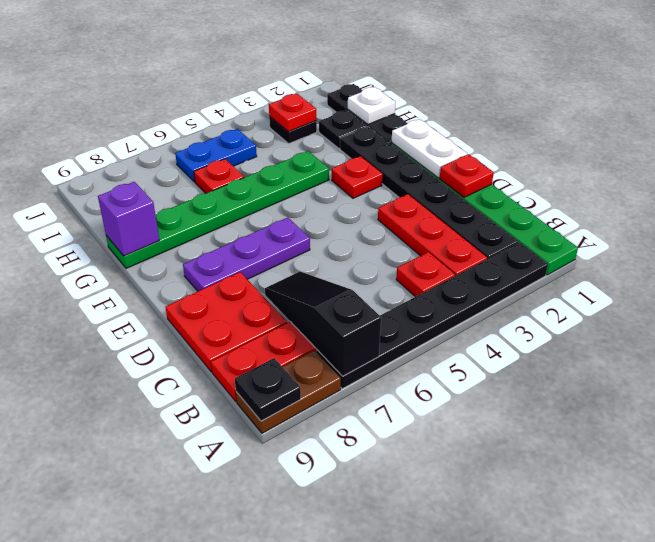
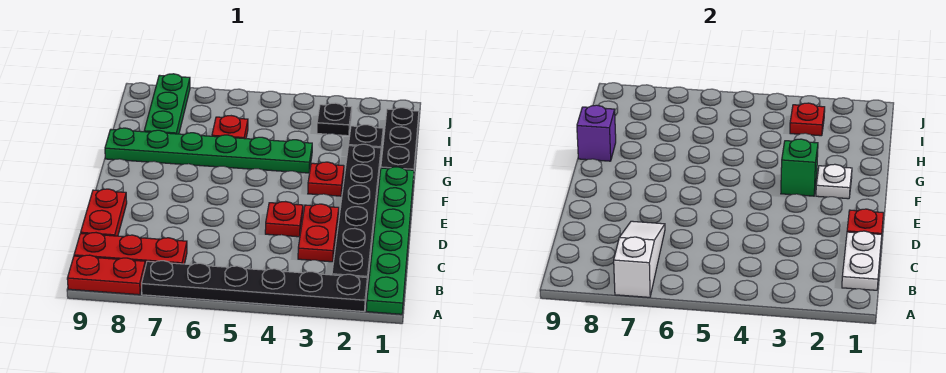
black slope A7:C7 level 2 top A -> white slope A7:C7 level 2 top A
brown plate A8:A9 level 1 -> red plate A8:A9 level 1
black plate A9 level 2 -> none
red plate B3:D3 level 1 -> red plate C3:D3 level 1
red plate B4 level 1 -> red plate D4 level 1
red plate C8:D9 level 1 -> red plate C9:D9 level 1
white plate E1:F1 level 2 -> white plate B1:C1 level 2
purple plate E6:E8 level 1 -> none
none -> green brick F3 level 2
white plate H1 level 2 -> white plate F2 level 2
none -> green plate H8:J8 level 1
blue plate I5:I6 level 1 -> none

